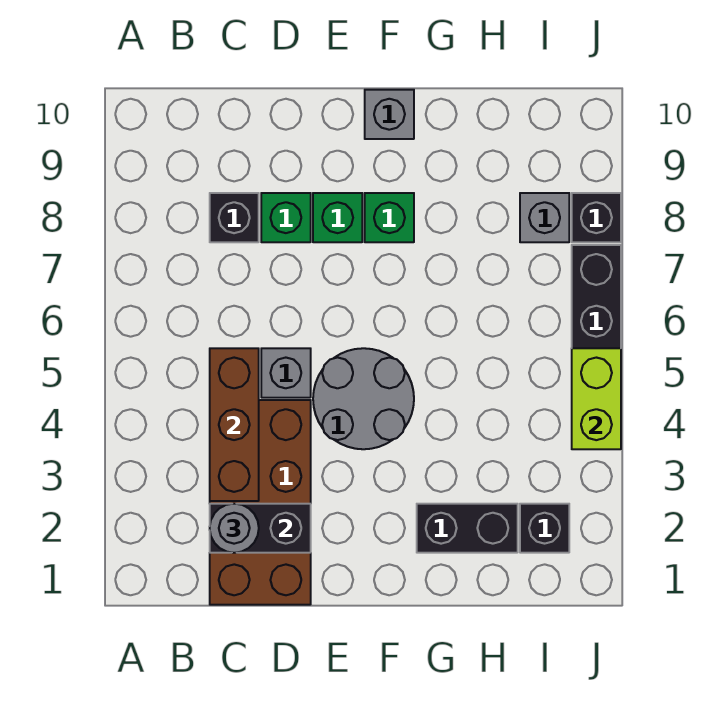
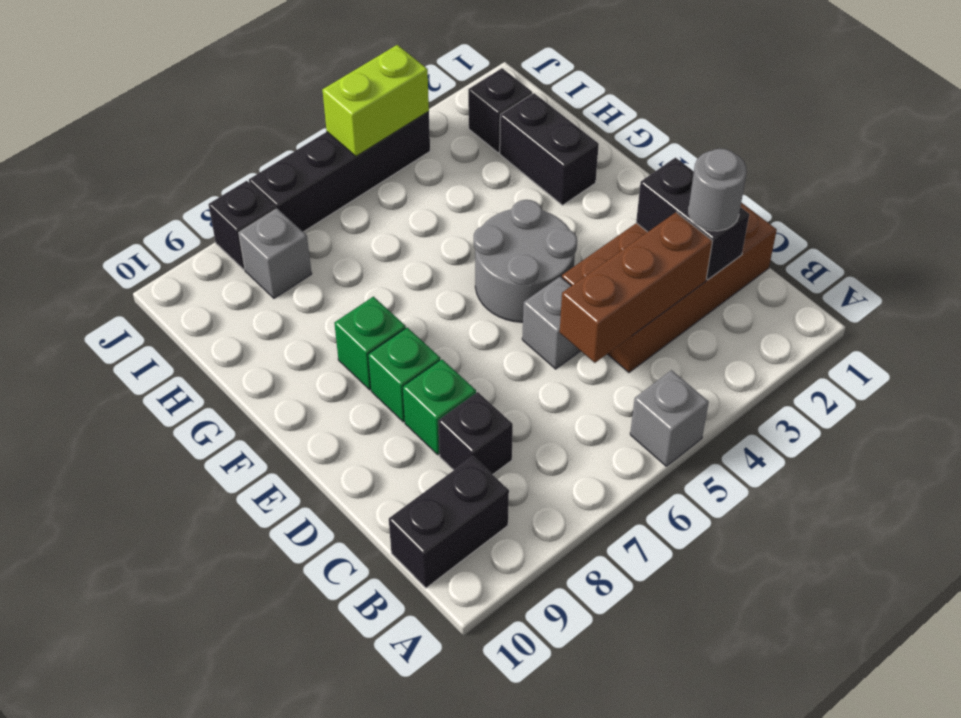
none -> black brick B9:B10 level 1
grey brick F10 level 1 -> grey brick A5 level 1

